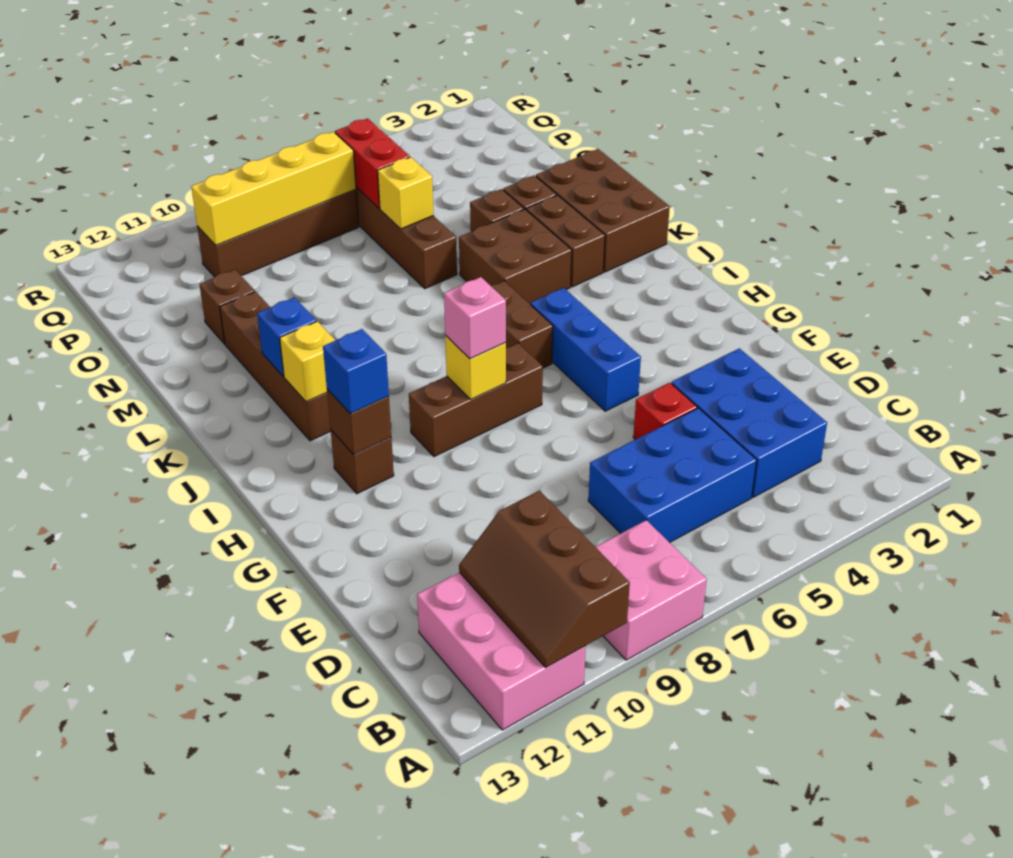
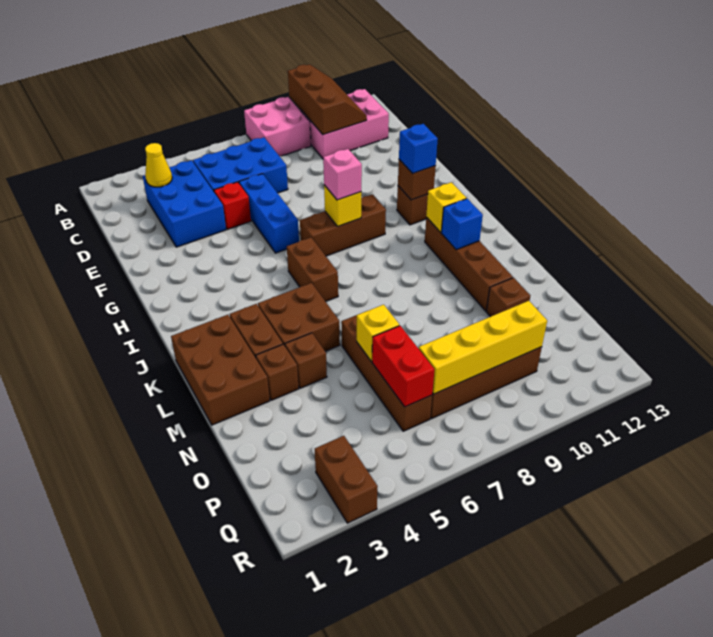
pink brick A11:C12 level 1 -> pink brick B10:C12 level 1
none -> yellow cone C3 level 2
blue brick G5:I5 level 1 -> blue brick E6:G6 level 1
none -> brown brick Q3:R3 level 1

